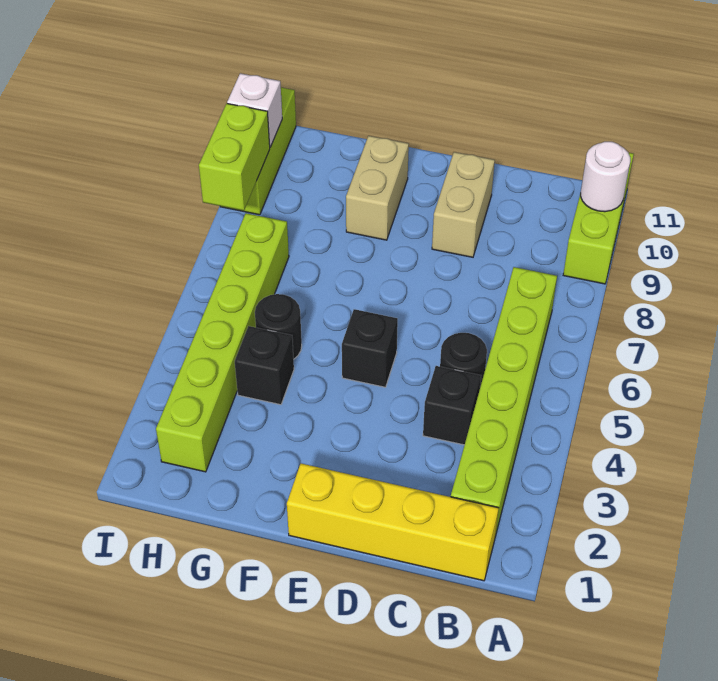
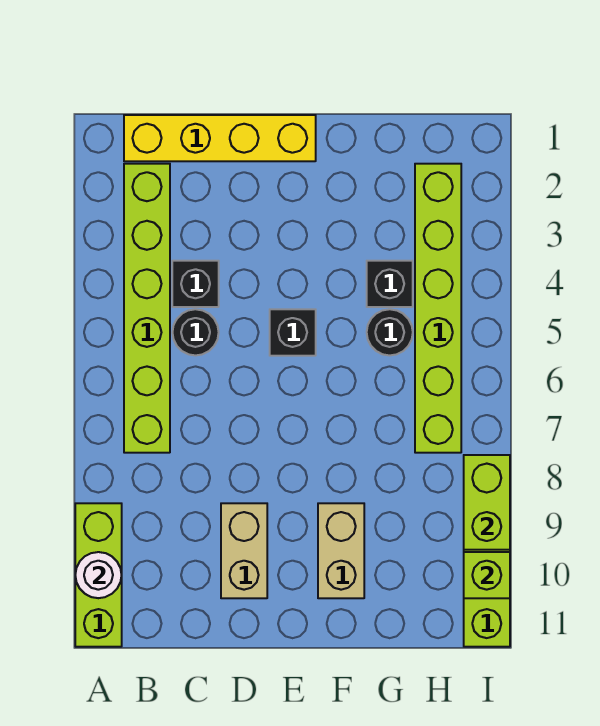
white brick I10 level 2 -> lime brick I10 level 2

